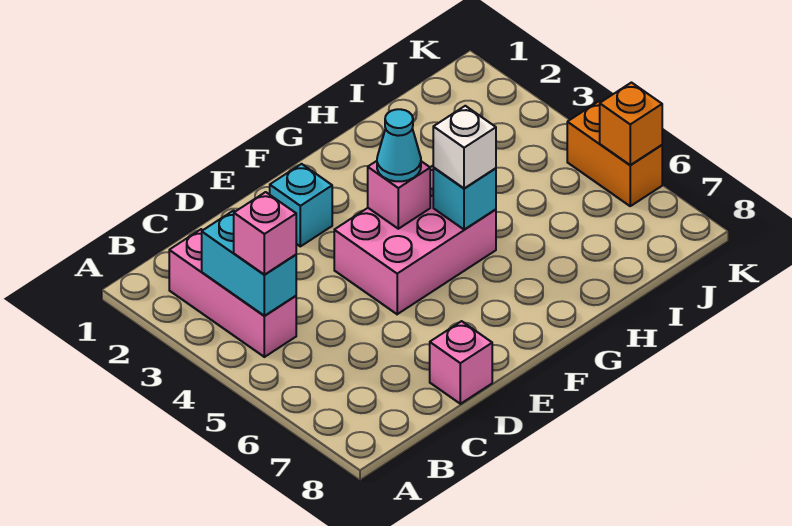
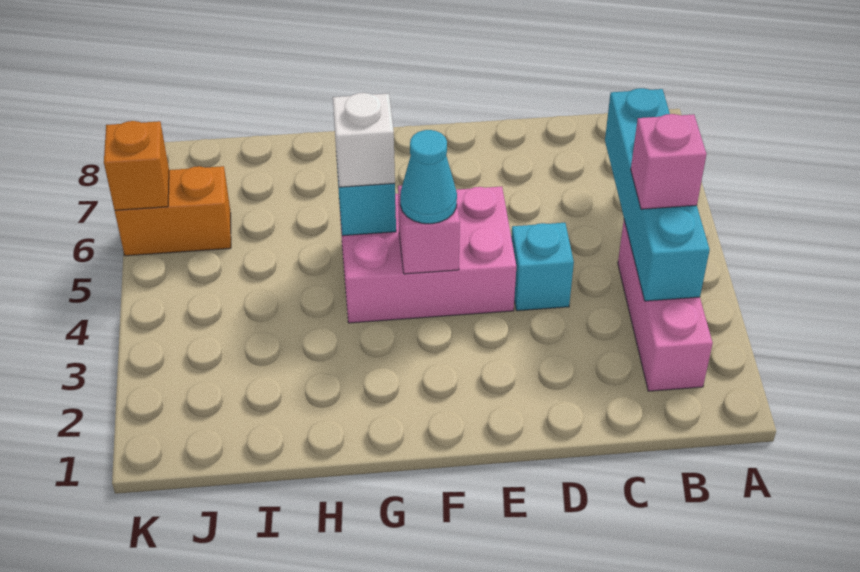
cyan brick B3:B4 level 2 -> cyan brick B3:B6 level 2
pink brick D8 level 1 -> none
cyan brick E2 level 1 -> cyan brick D4 level 1
orange brick K5:K6 level 1 -> orange brick J6:K6 level 1

